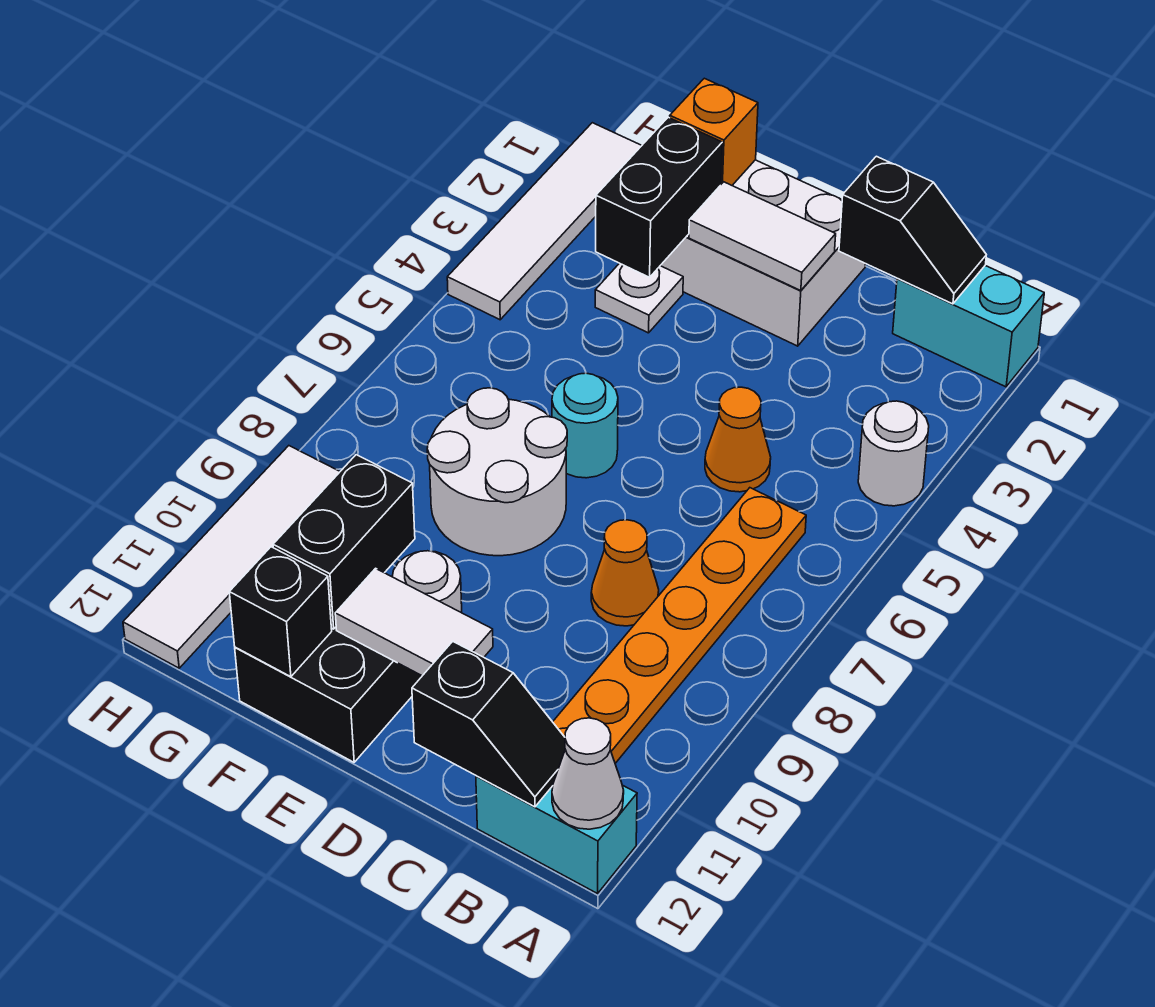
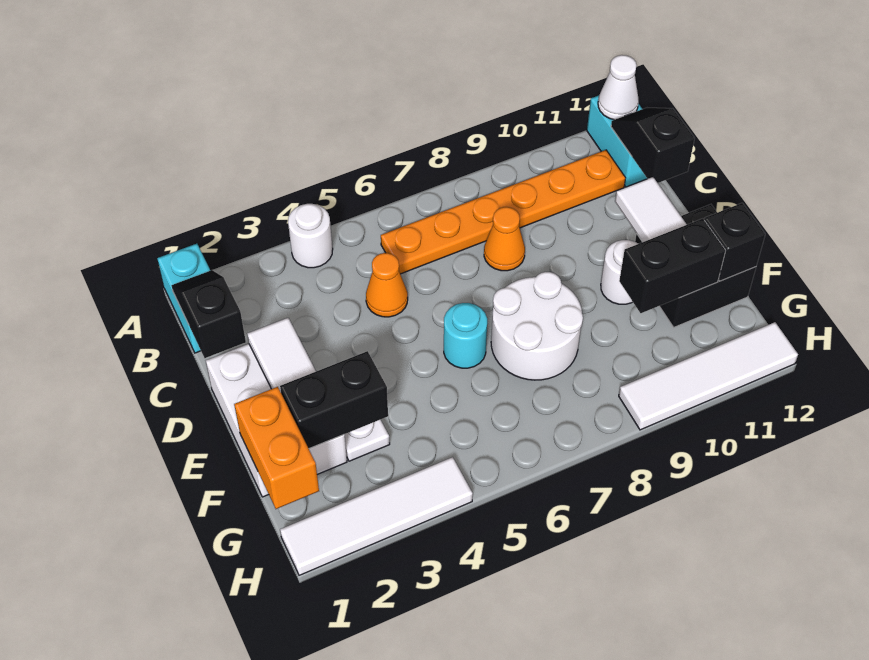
orange brick F1 level 2 -> orange brick F1:G1 level 2

